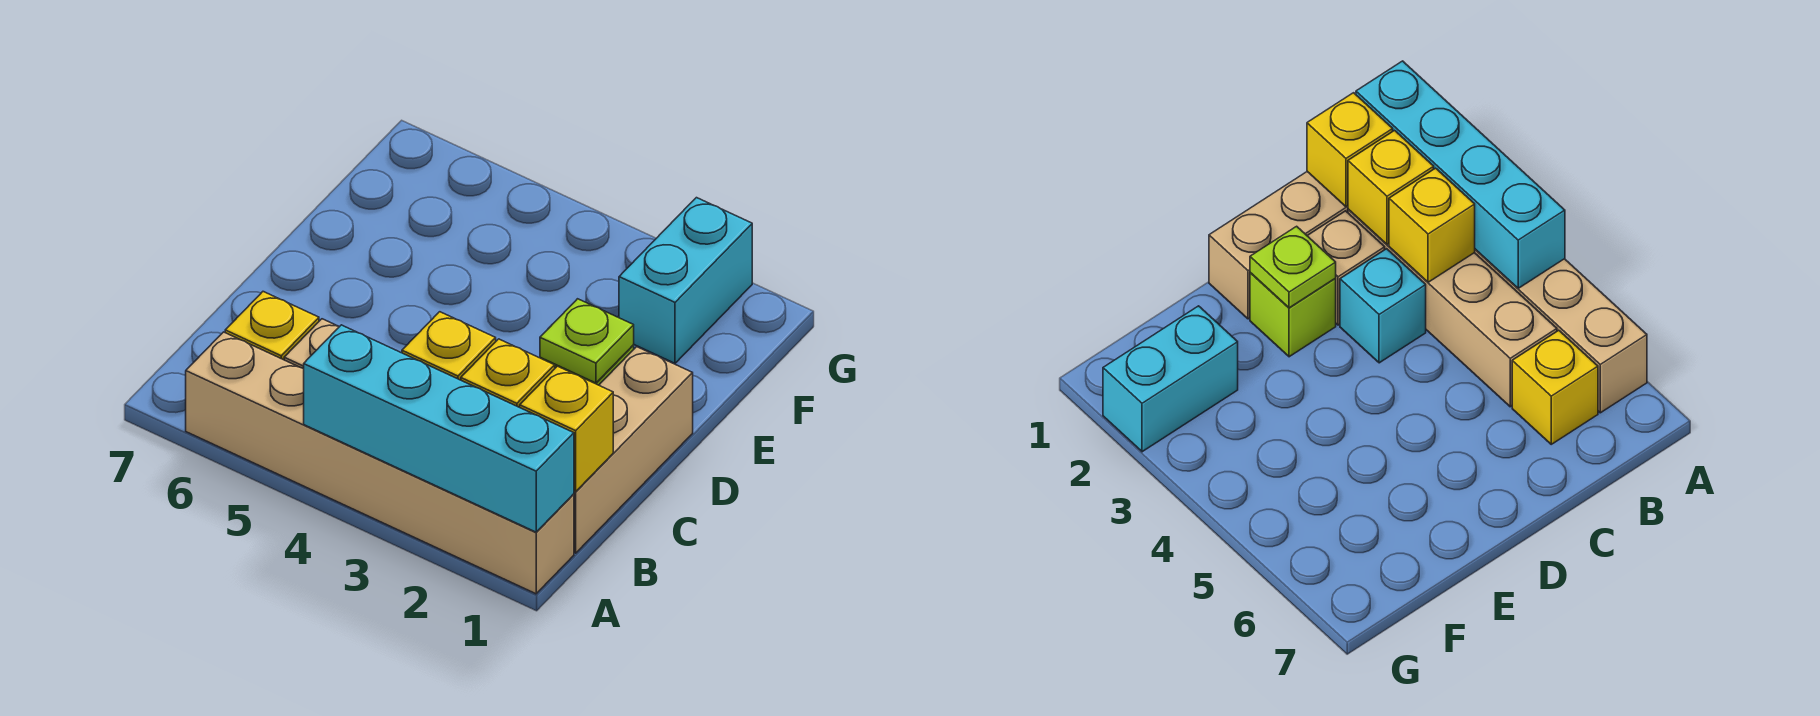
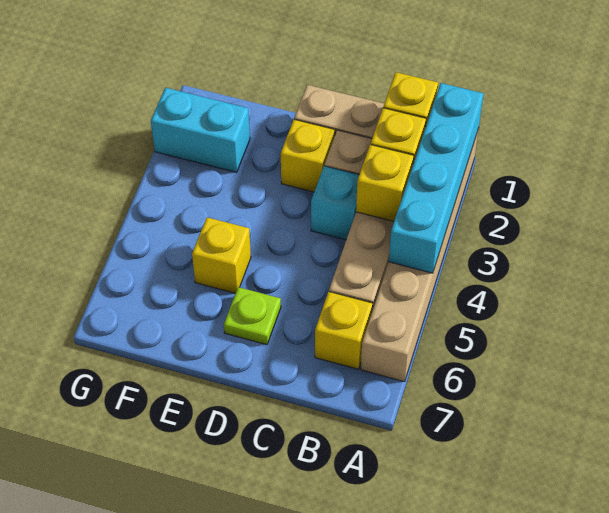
lime brick D2 level 1 -> yellow brick D2 level 1
lime plate D2 level 2 -> lime plate D6 level 1
none -> yellow brick E5 level 1

